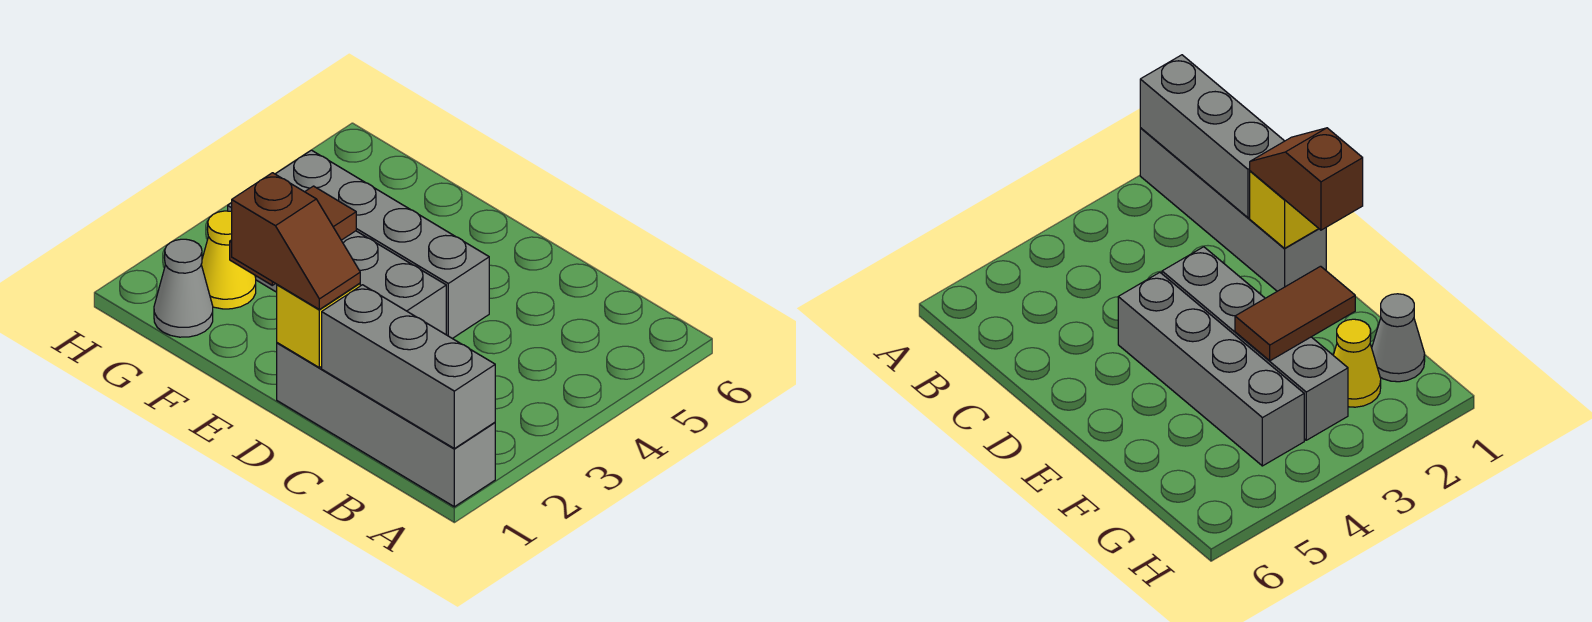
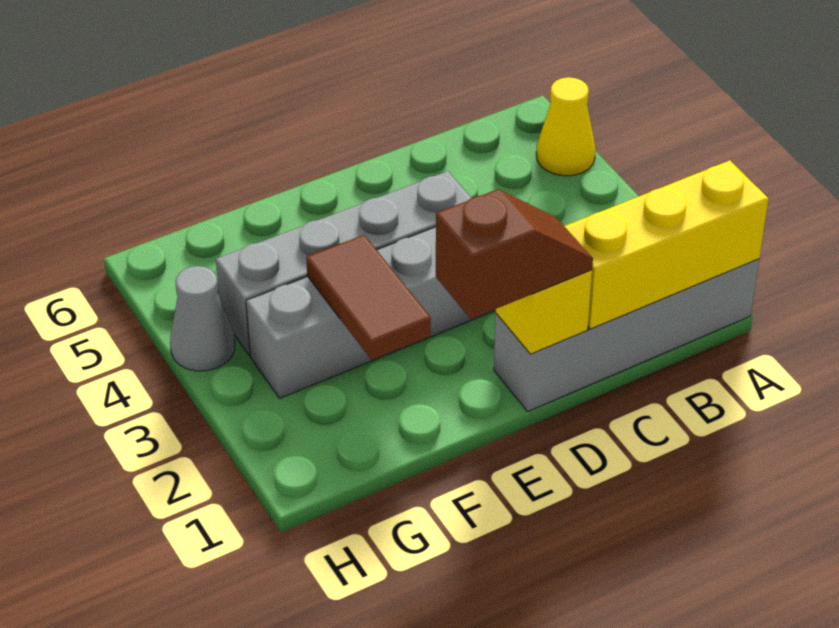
grey brick A1:C1 level 2 -> yellow brick A1:C1 level 2
grey cone G1 level 1 -> grey cone H4 level 1
yellow cone G2 level 1 -> yellow cone A5 level 1

